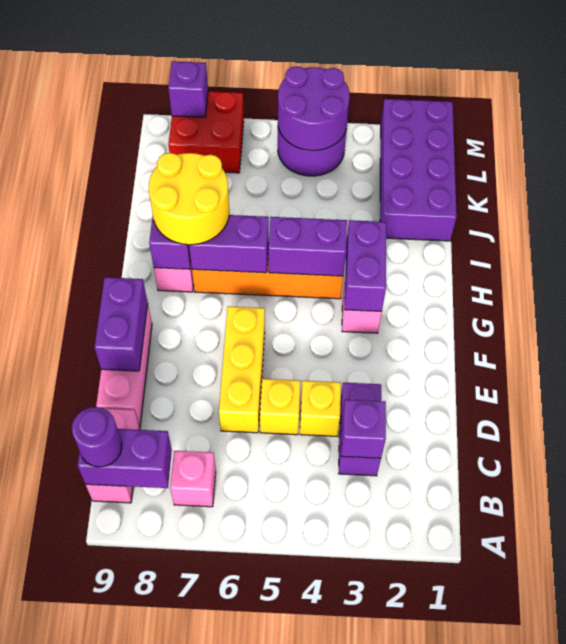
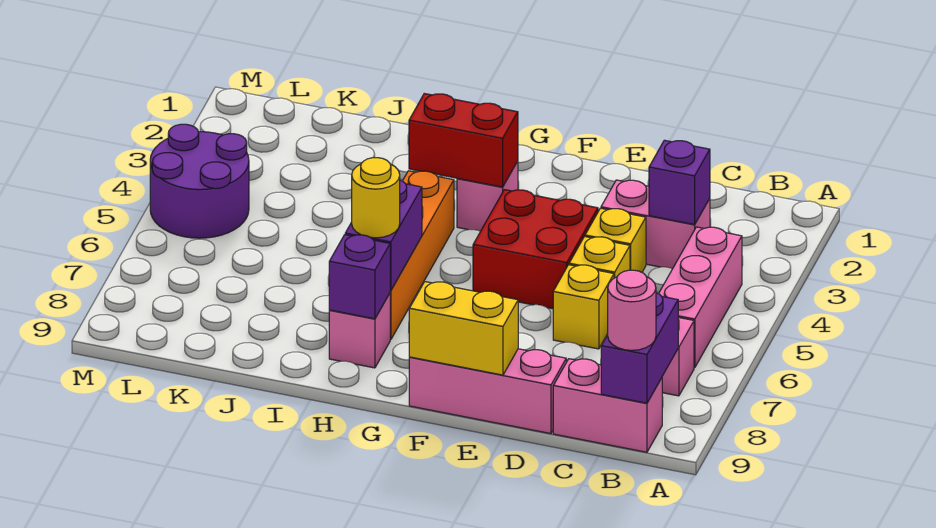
none -> pink brick B4:B6 level 1
purple round brick B9 level 3 -> pink round brick B9 level 3
purple brick C3:D3 level 1 -> pink brick C3:D3 level 1
yellow brick D6:F6 level 1 -> yellow brick D6 level 1
purple brick E9:F9 level 2 -> yellow brick E9:F9 level 2
purple brick G3:H3 level 2 -> red brick G3:H3 level 2
purple brick H4:H5 level 2 -> none
yellow round brick H7:I8 level 3 -> yellow round brick H7 level 3
purple brick J1:M2 level 1 -> none
purple round brick L4:M5 level 2 -> none
red brick L7:M8 level 1 -> red brick E4:F5 level 1
purple brick M8 level 2 -> none

